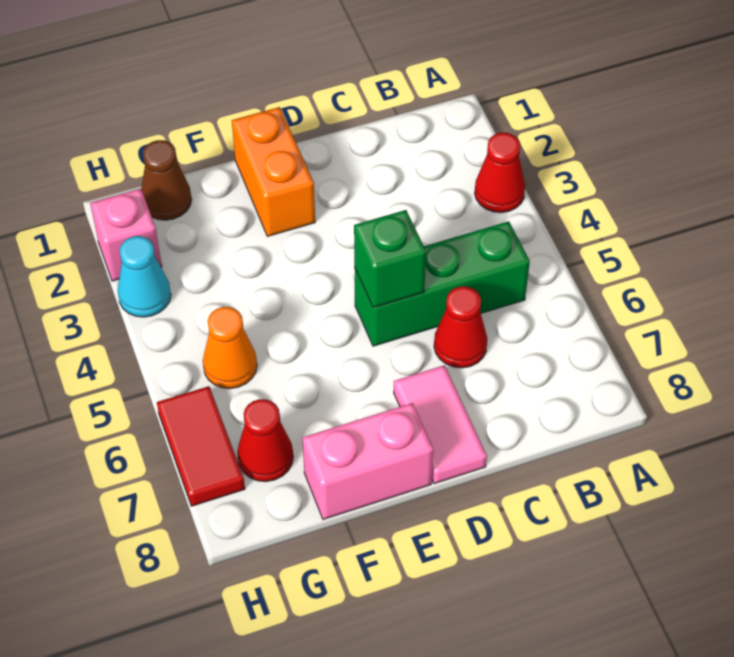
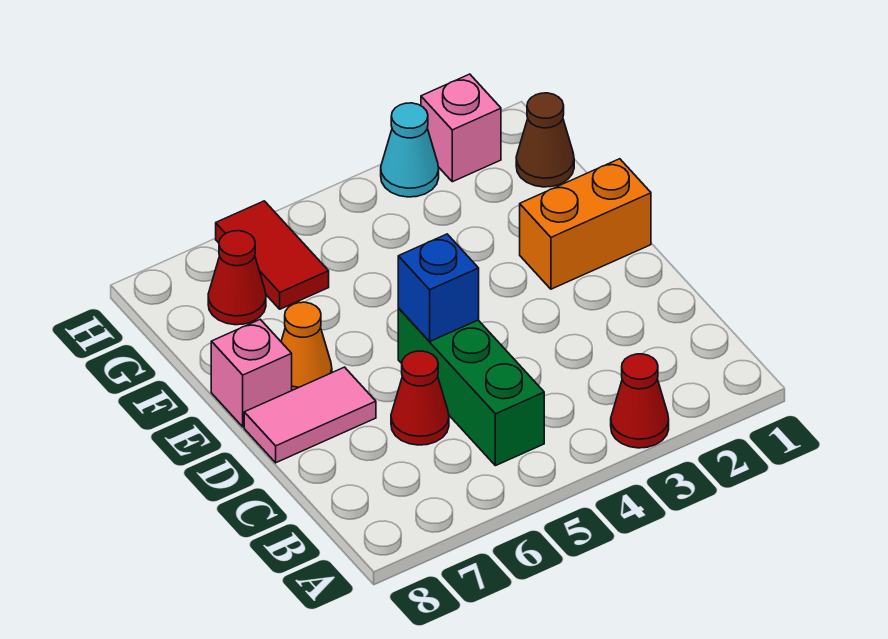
green brick D5 level 2 -> blue brick D5 level 2
pink brick E8:F8 level 1 -> pink brick E8 level 1
orange cone G5 level 1 -> orange cone E7 level 1
red tile H6:H7 level 1 -> red tile G6:H6 level 1

